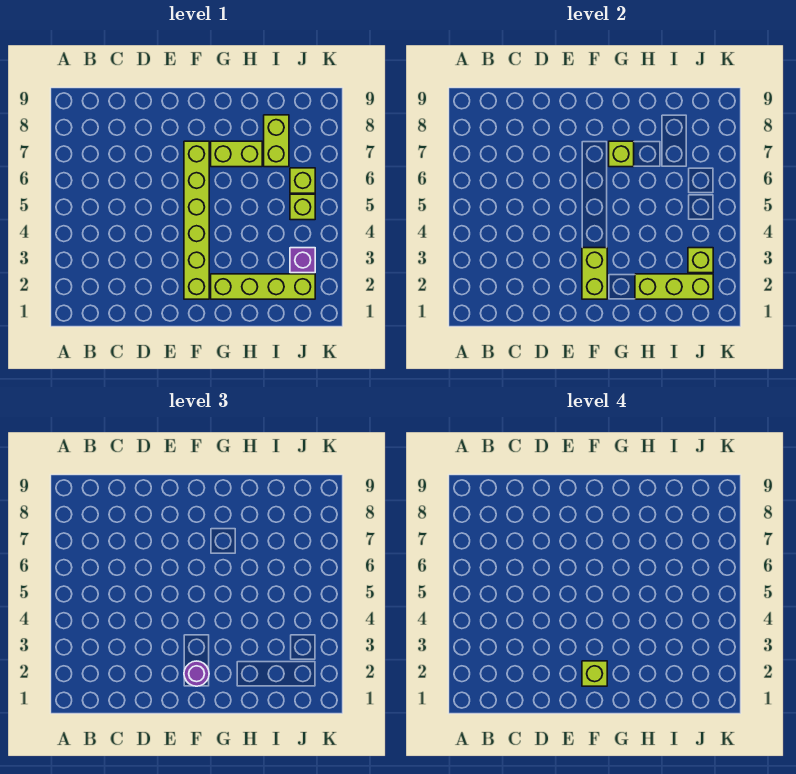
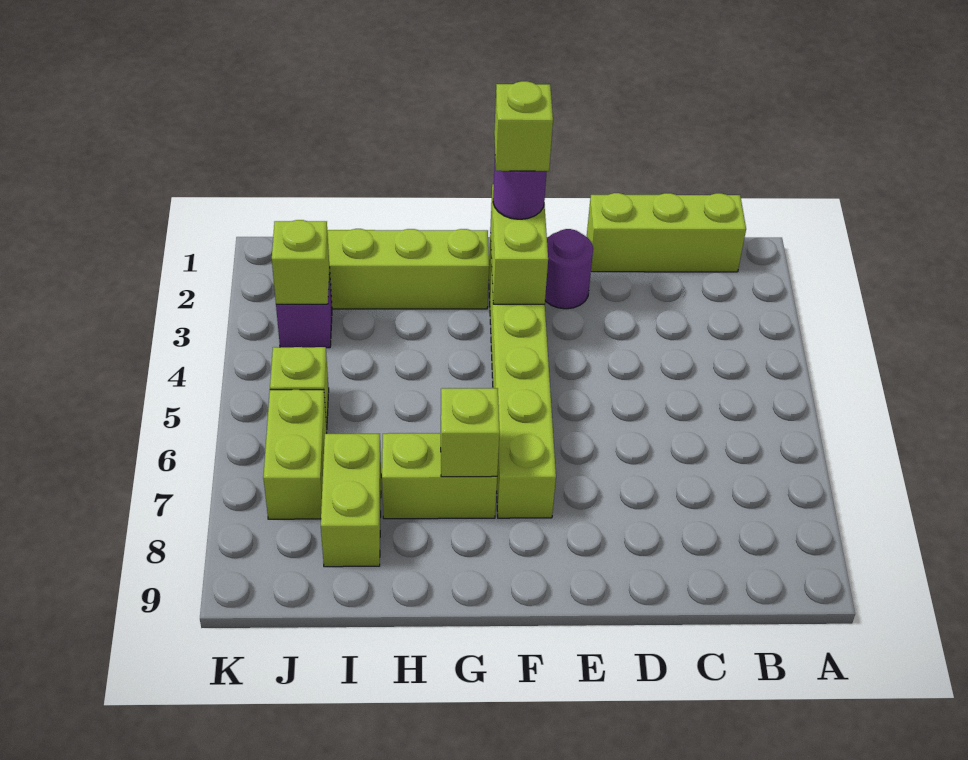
none -> purple round brick E2 level 1
lime brick H2:J2 level 2 -> lime brick B1:D1 level 1
lime brick J6 level 1 -> lime brick J6:J7 level 1

